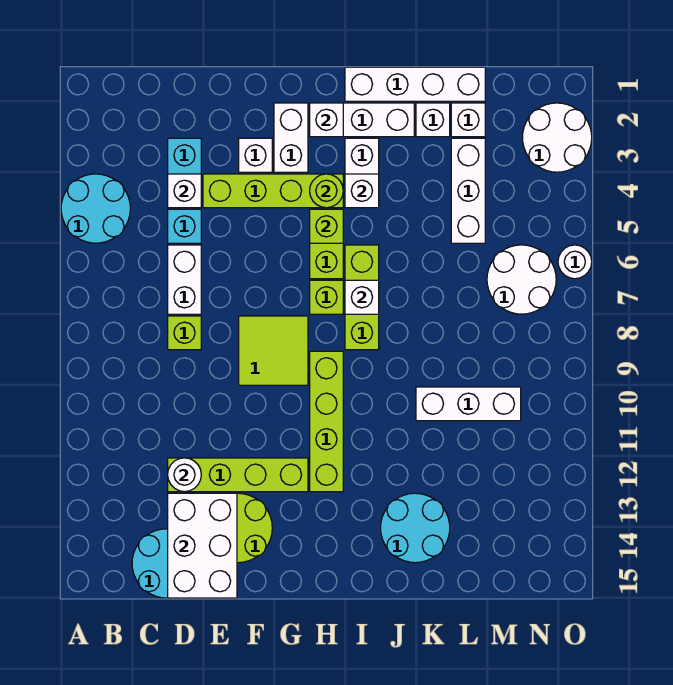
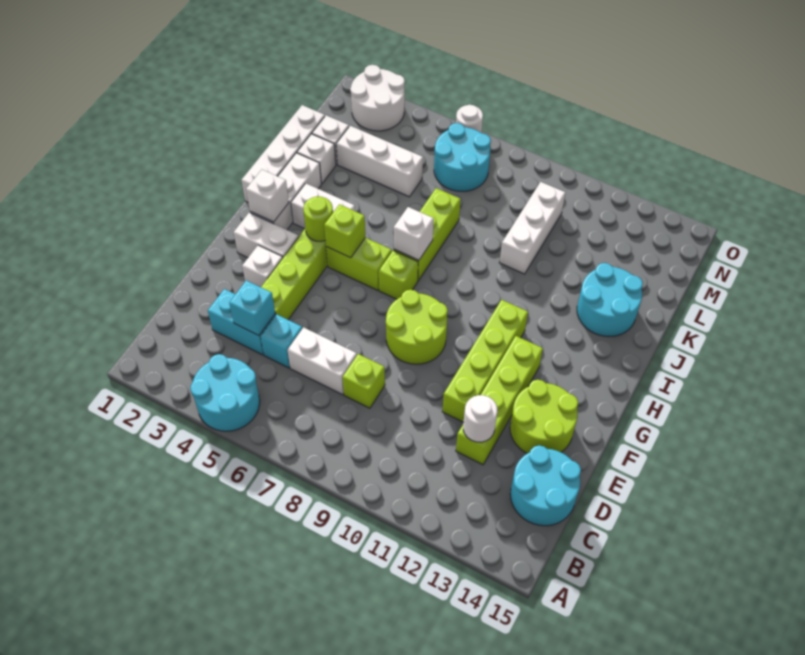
white brick D4 level 2 -> cyan brick D4 level 2
white brick D13:E15 level 2 -> none
lime tile F8:G9 level 1 -> lime round brick F8:G9 level 1
lime brick H9:H12 level 1 -> lime brick E11:H11 level 1
white brick I4 level 2 -> none
lime brick I6:I8 level 1 -> lime brick I7:K7 level 1
white round brick M6:N7 level 1 -> cyan round brick M6:N7 level 1

